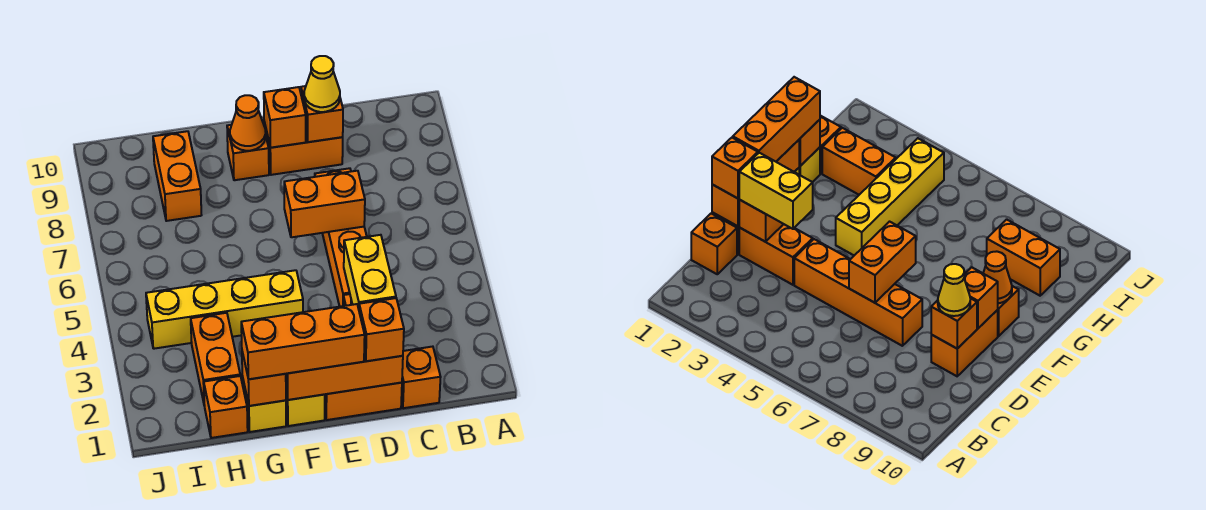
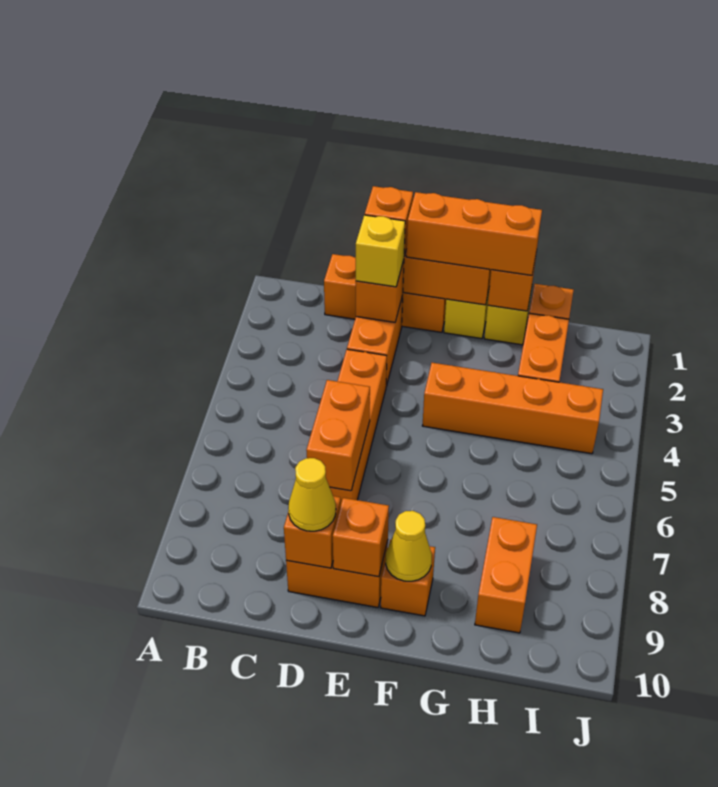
yellow brick D2:D3 level 3 -> yellow brick D2 level 3
orange brick D6:E6 level 2 -> orange brick D6:D7 level 2
yellow brick F4:I4 level 1 -> orange brick F4:I4 level 1
orange cone F9 level 2 -> yellow cone F9 level 2

